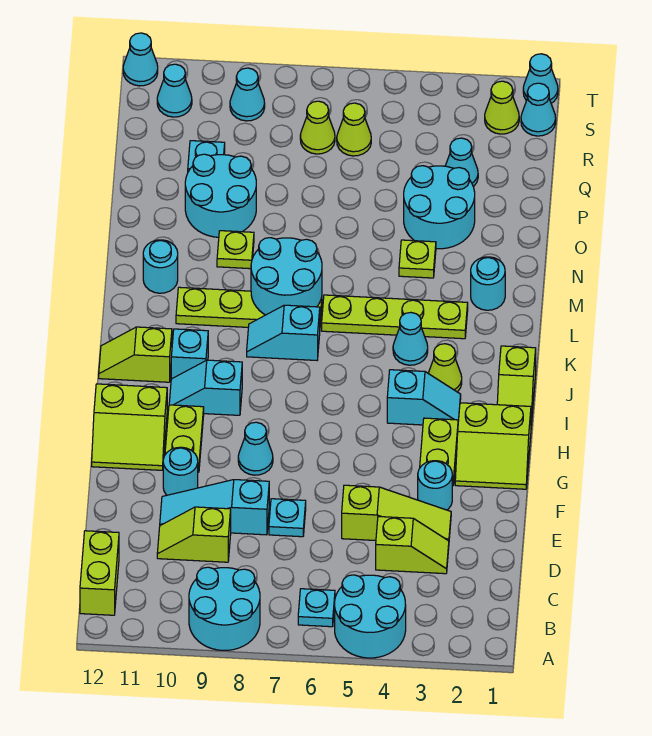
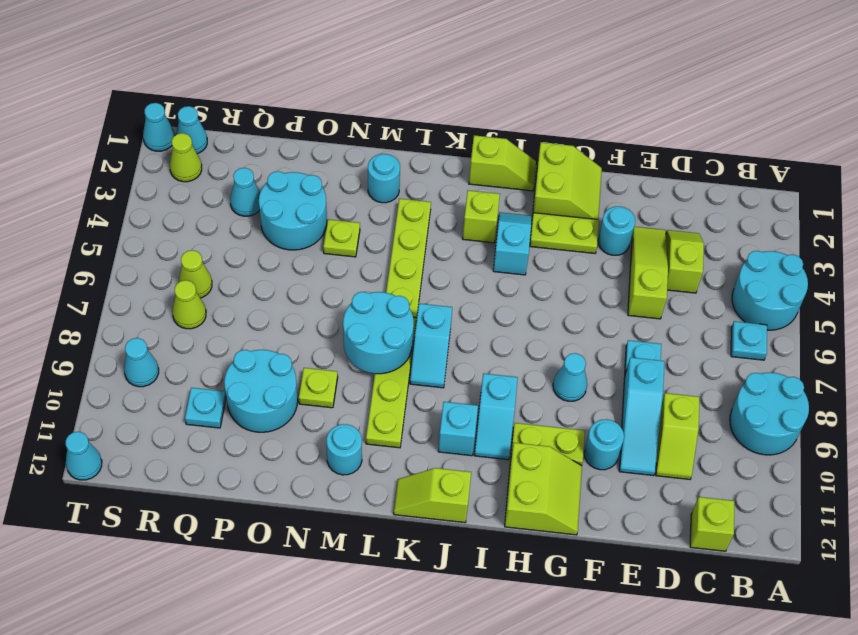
lime brick B12:C12 level 1 -> lime brick C12 level 1
lime cone J3 level 1 -> lime brick J3 level 1
lime slope J11:J12 level 1 top 11 -> lime slope J12:K12 level 1 top J
cyan cone K4 level 1 -> none
cyan cone S11 level 1 -> none

